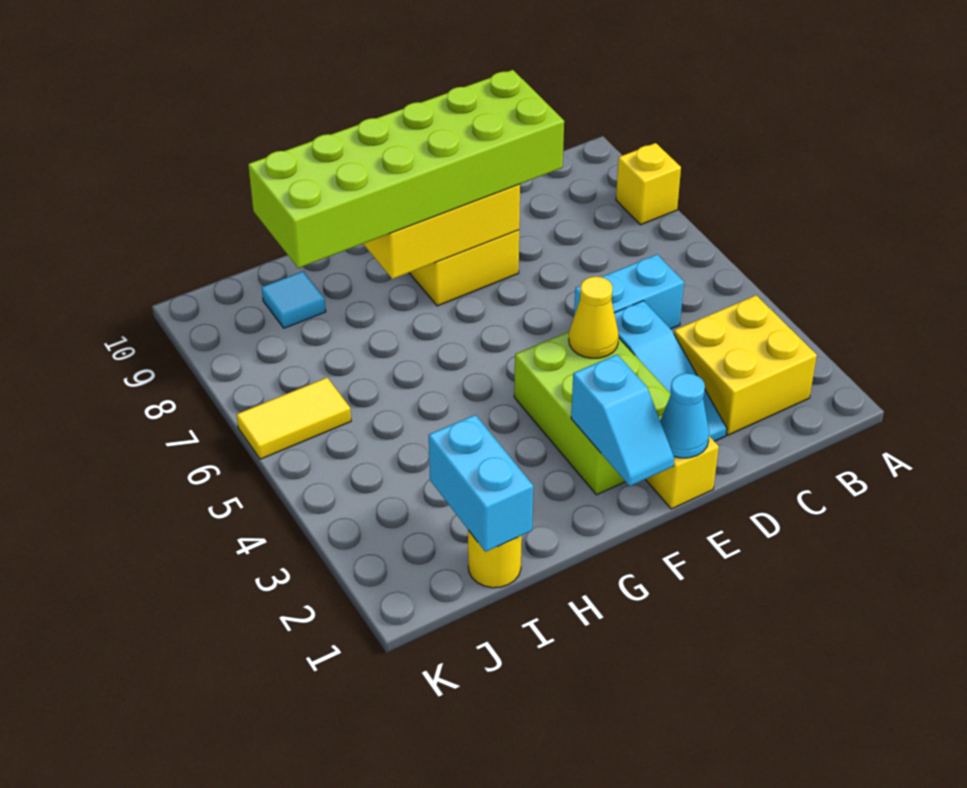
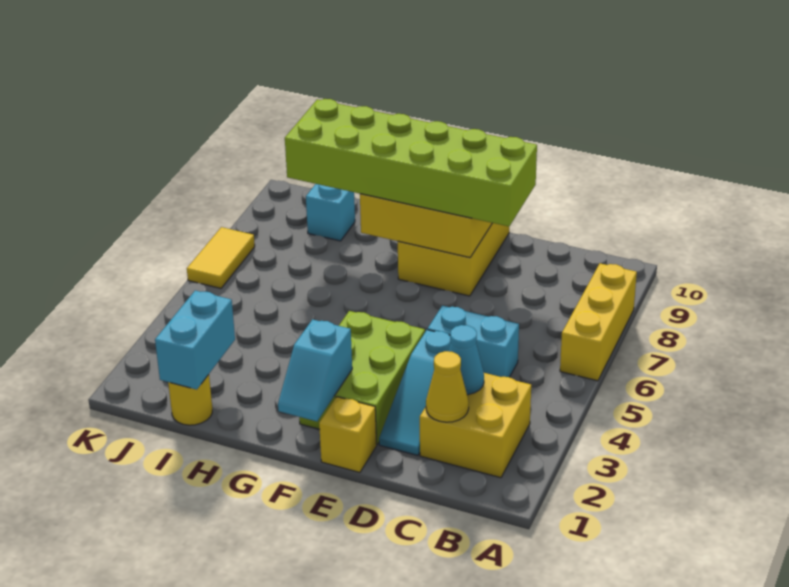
yellow brick A8 level 1 -> yellow brick A6:A8 level 1
cyan cone E1 level 2 -> cyan cone C3 level 2
yellow cone E4 level 2 -> yellow cone C2 level 2
cyan tile I9 level 1 -> cyan brick I9 level 1
yellow tile J6:K6 level 1 -> yellow tile K6:K7 level 1

